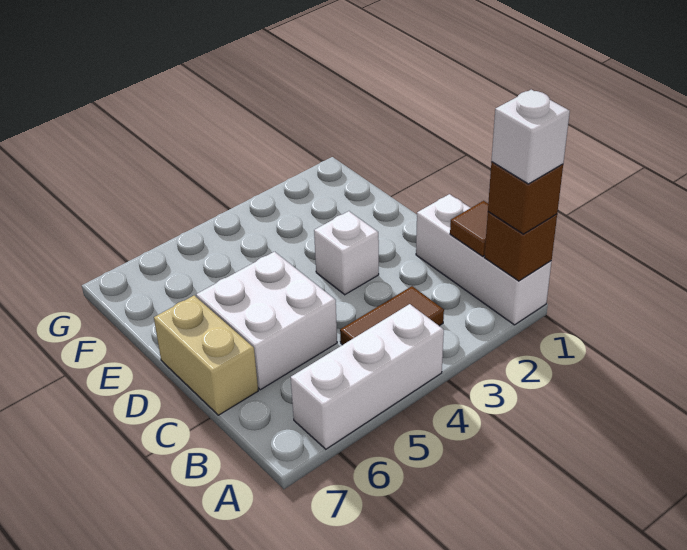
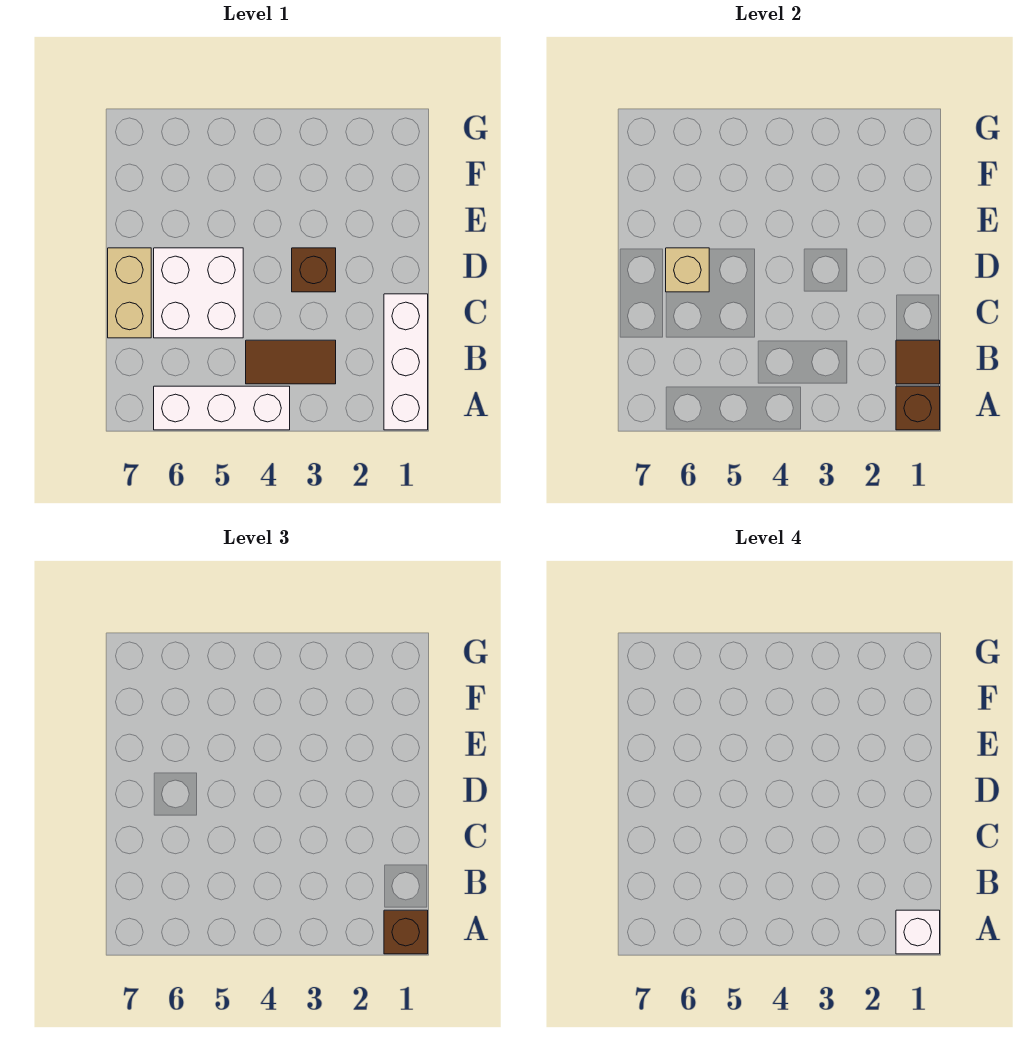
white brick D3 level 1 -> brown brick D3 level 1
none -> tan brick D6 level 2

